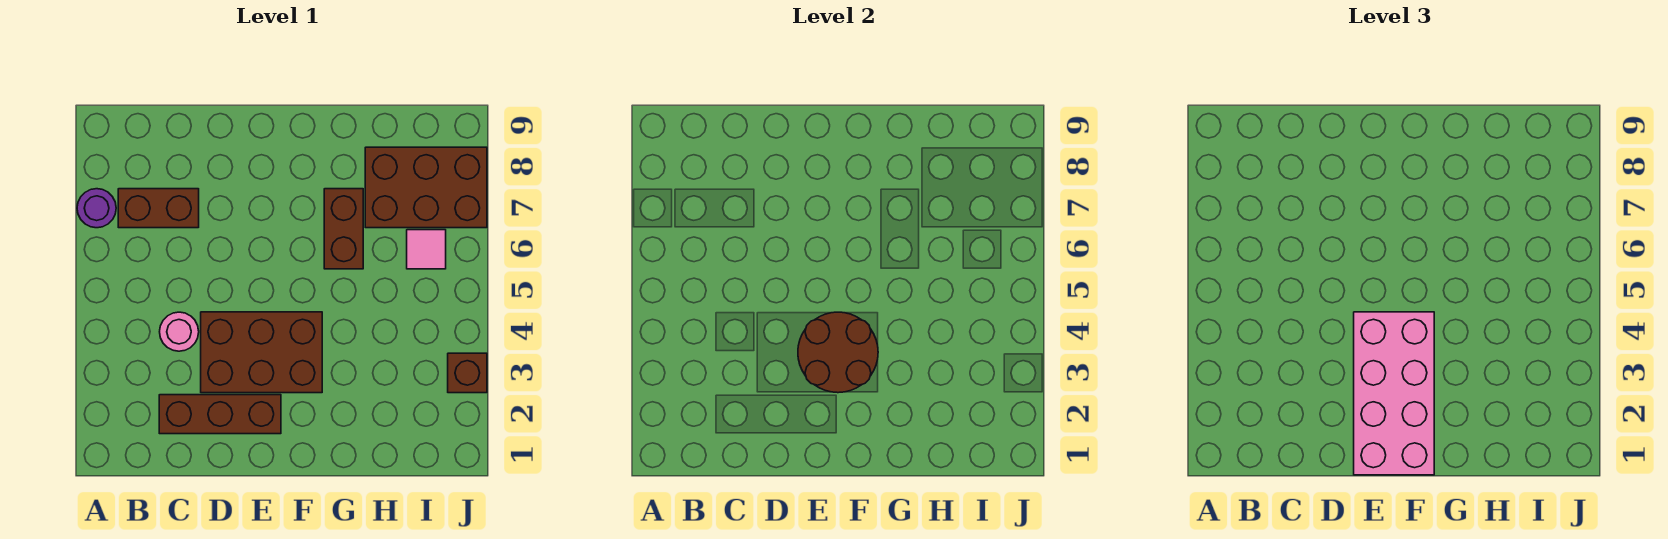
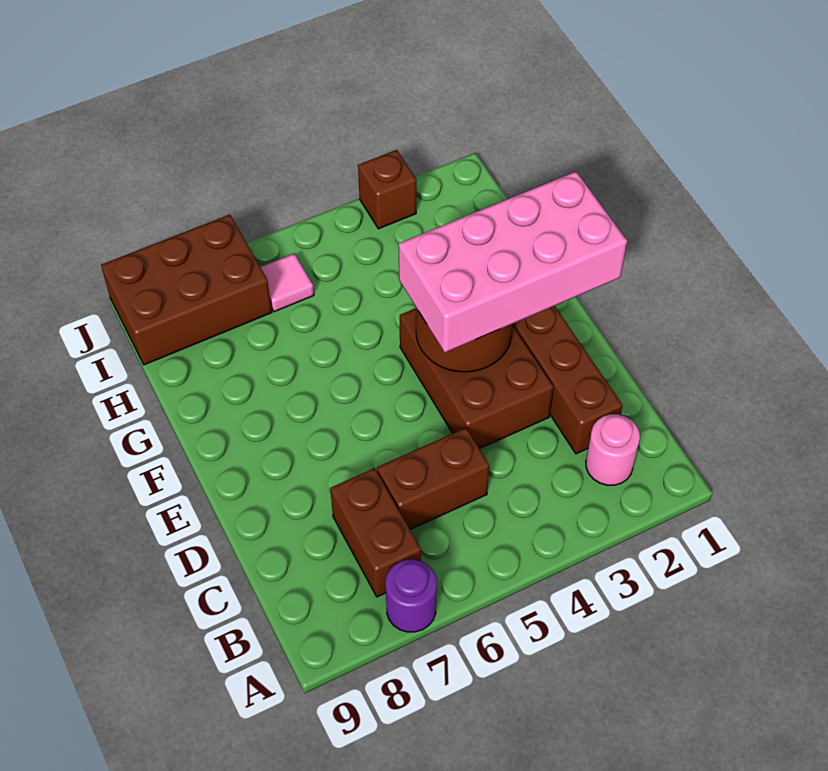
pink round brick C4 level 1 -> pink round brick B2 level 1
brown brick G6:G7 level 1 -> brown brick C5:C6 level 1
brown brick H7:J8 level 1 -> brown brick I7:J9 level 1

